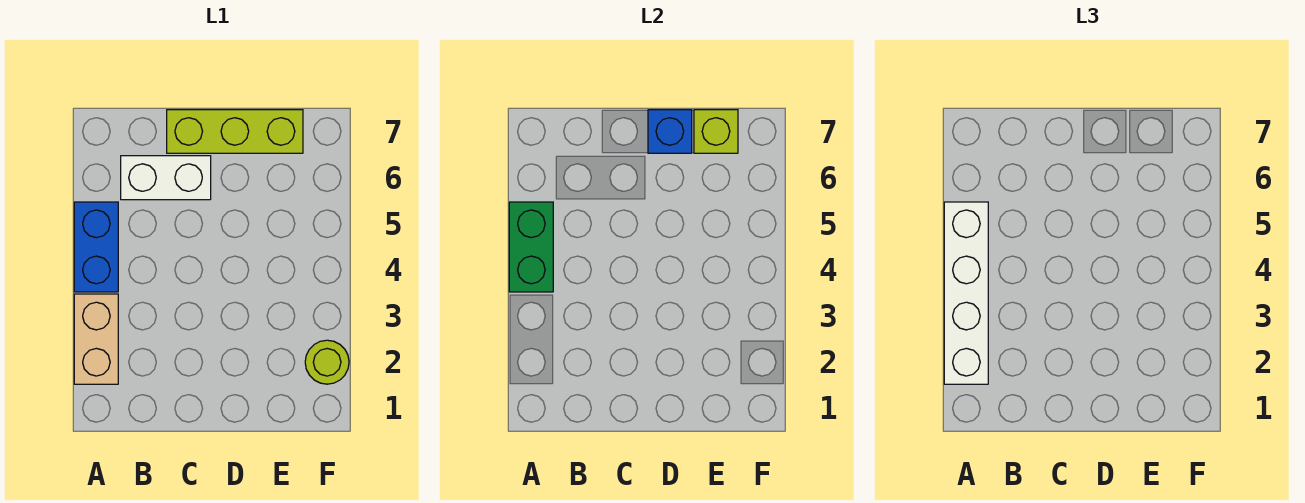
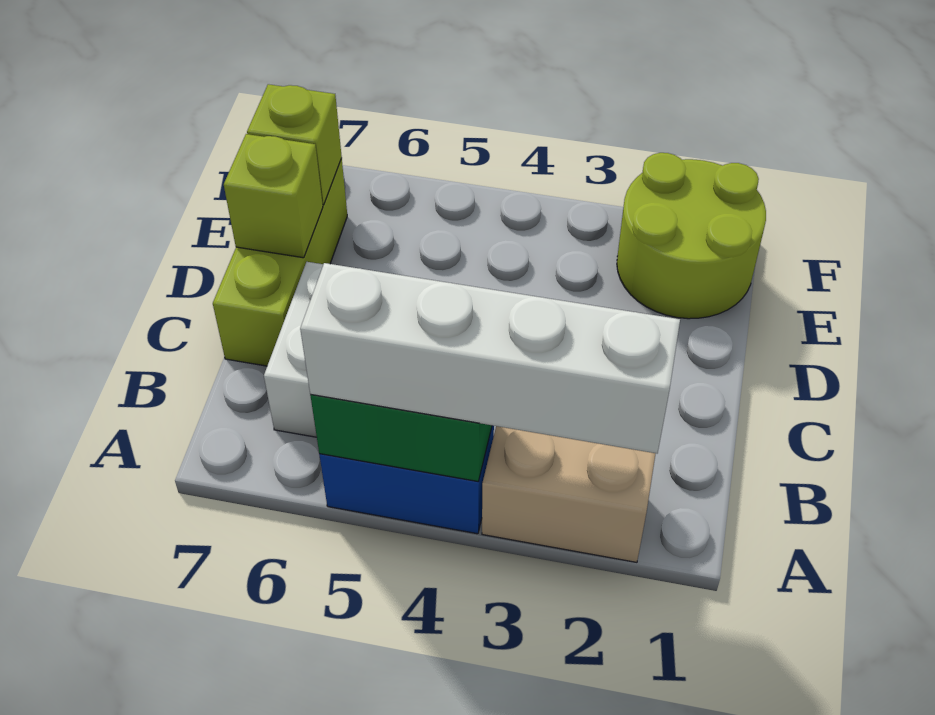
blue brick D7 level 2 -> lime brick D7 level 2
lime round brick F2 level 1 -> lime round brick E1:F2 level 1

